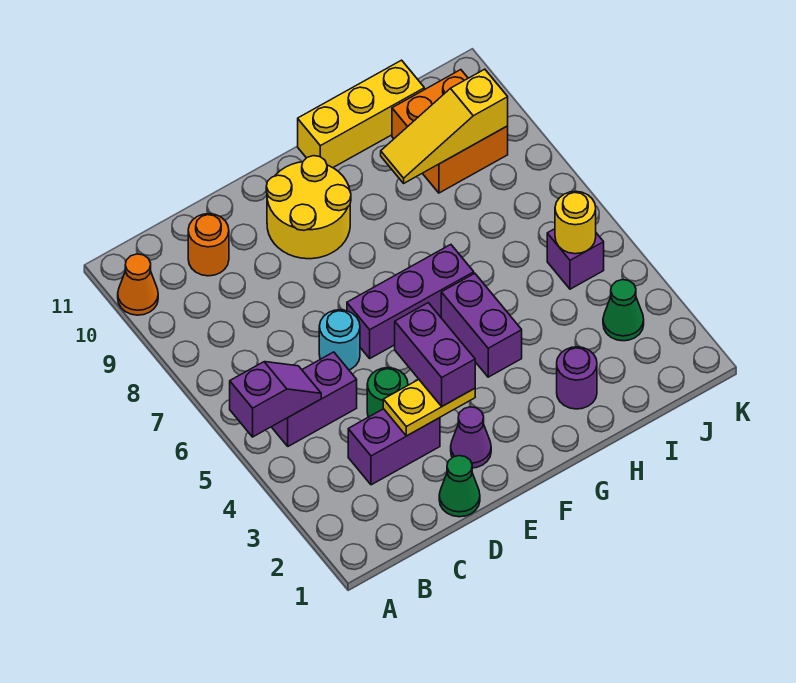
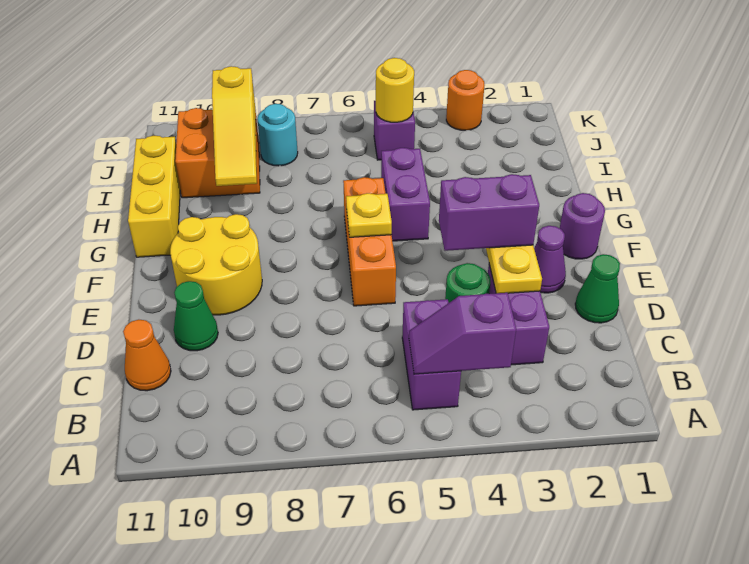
purple slope A5:B5 level 2 top A -> purple slope B4:B5 level 2 top 4
orange cone A10 level 1 -> orange cone C11 level 1
orange round brick C10 level 1 -> orange round brick K3 level 1
cyan round brick D6 level 1 -> cyan round brick J8 level 1
purple brick E6:G6 level 1 -> orange brick E6:G6 level 1
none -> yellow plate F6 level 2
purple brick G4:G5 level 1 -> purple brick G5:H5 level 1
purple round brick H2 level 1 -> purple round brick F1 level 1
green cone J3 level 1 -> green cone D10 level 1

